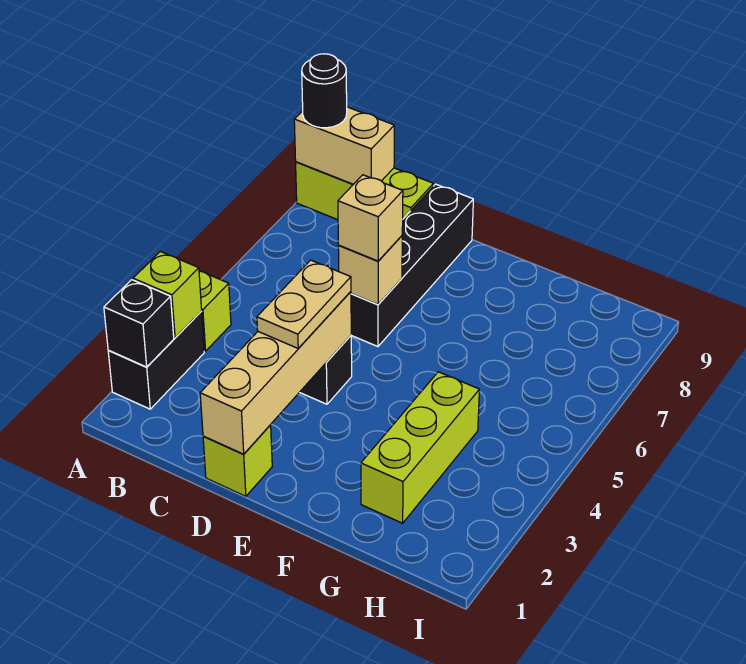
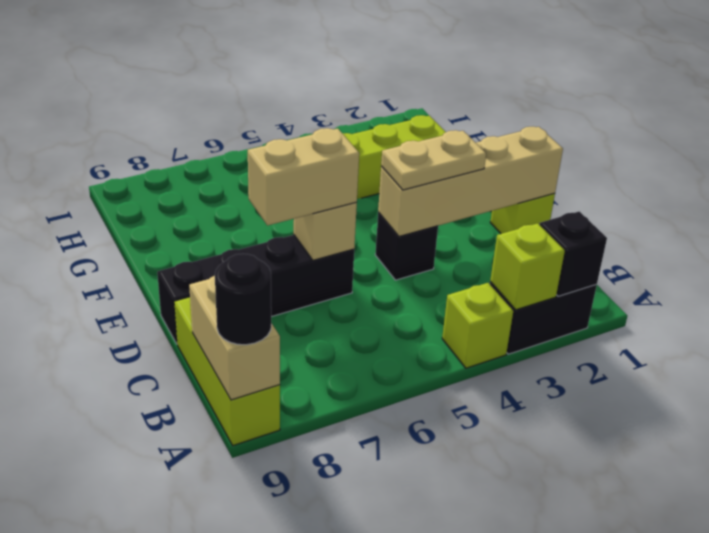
tan brick D6 level 3 -> tan brick D6:D7 level 3

